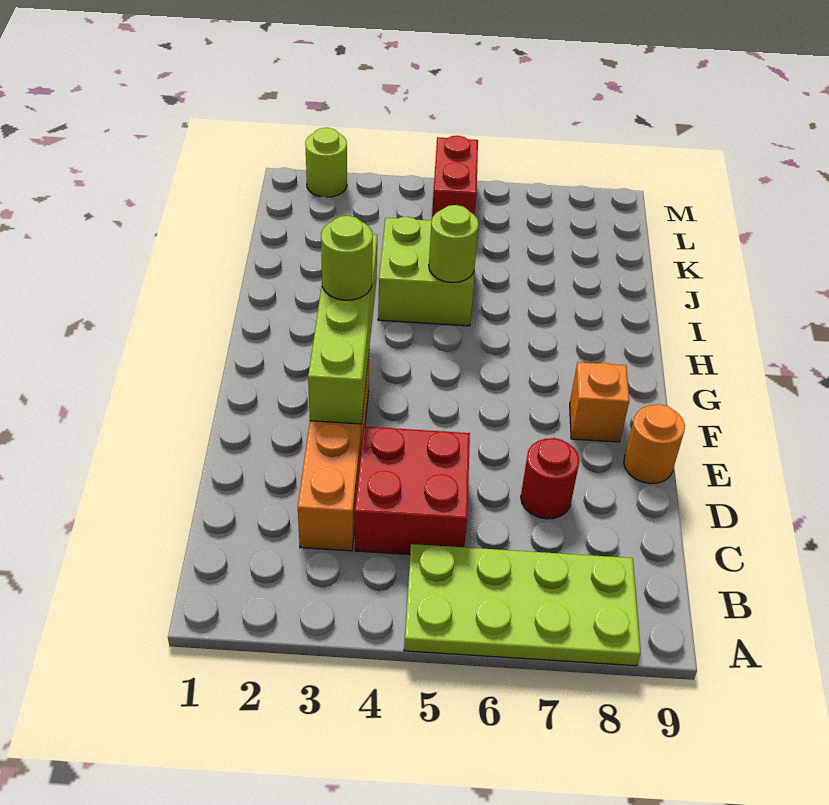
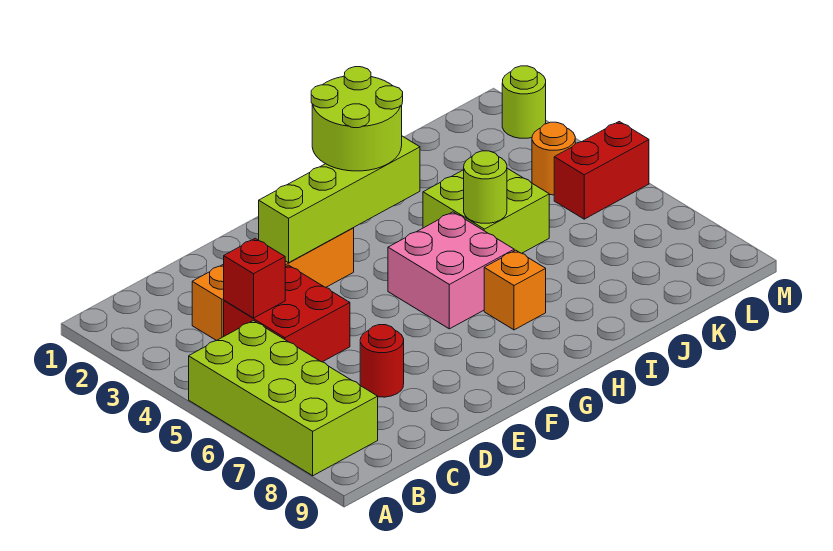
lime plate A5:B8 level 1 -> lime brick A5:B8 level 1
none -> red brick C4 level 2
orange round brick E9 level 1 -> orange round brick L4 level 1
orange brick F8 level 1 -> orange brick H7 level 1
lime round brick G3 level 3 -> lime round brick G2:H3 level 3
none -> pink brick G5:H6 level 1

